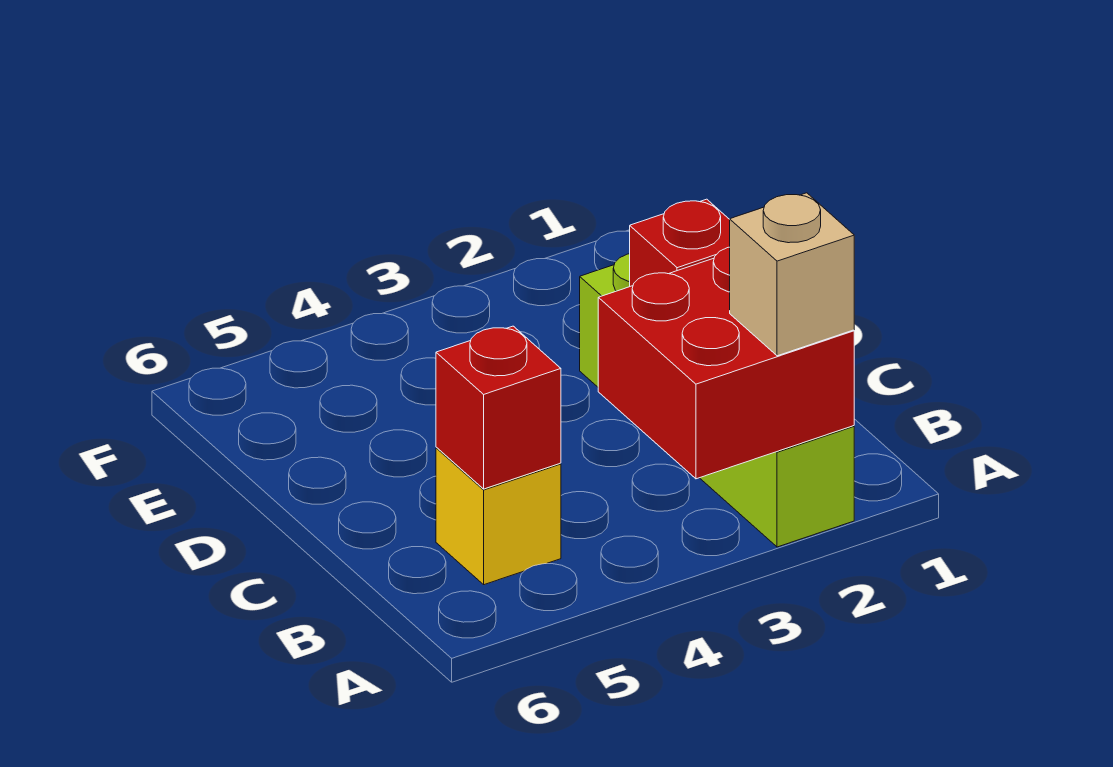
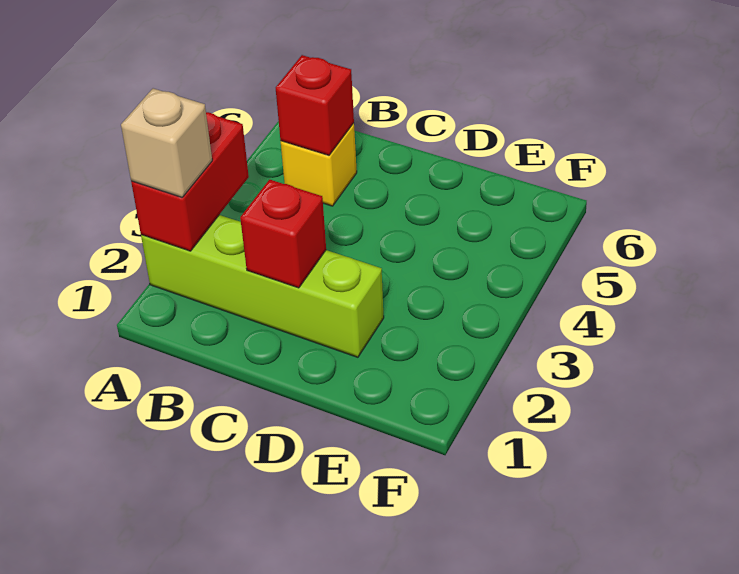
red brick A2:B3 level 2 -> red brick A2:A3 level 2

